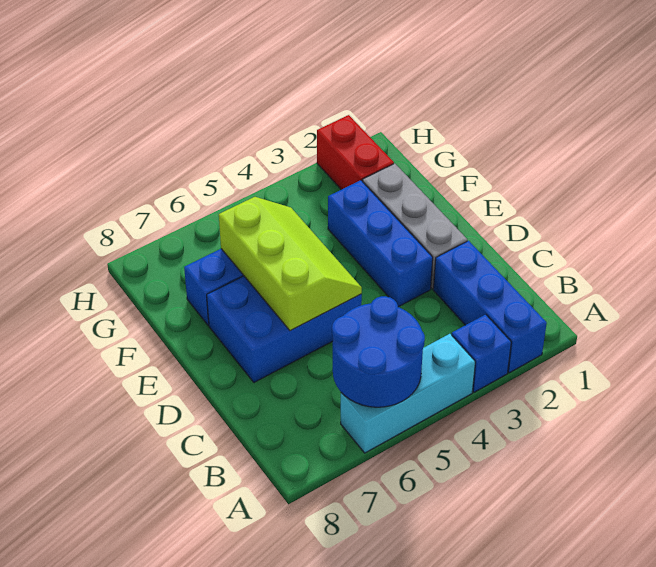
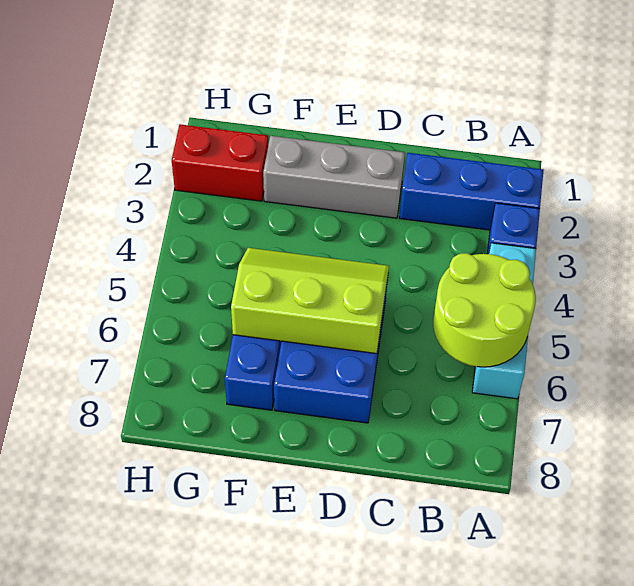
blue round brick A5:B6 level 2 -> lime round brick A5:B6 level 2
blue brick D3:F3 level 1 -> none

